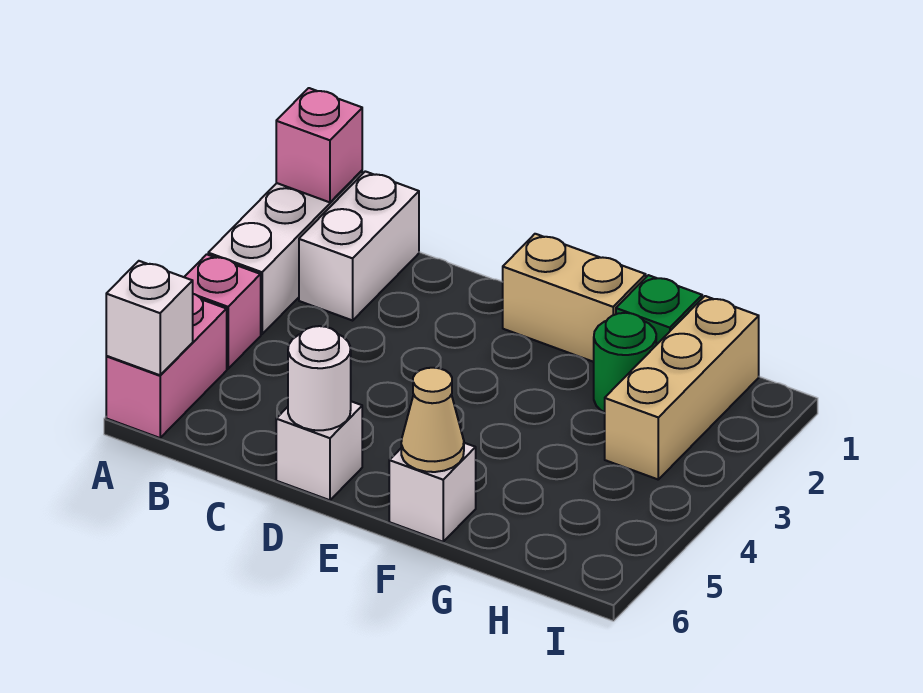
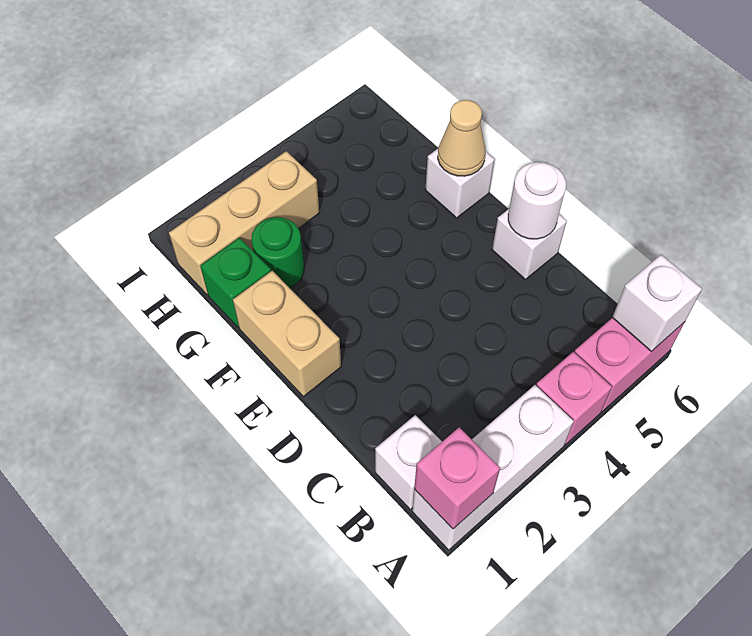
white brick B1:B2 level 1 -> white brick B1 level 1

